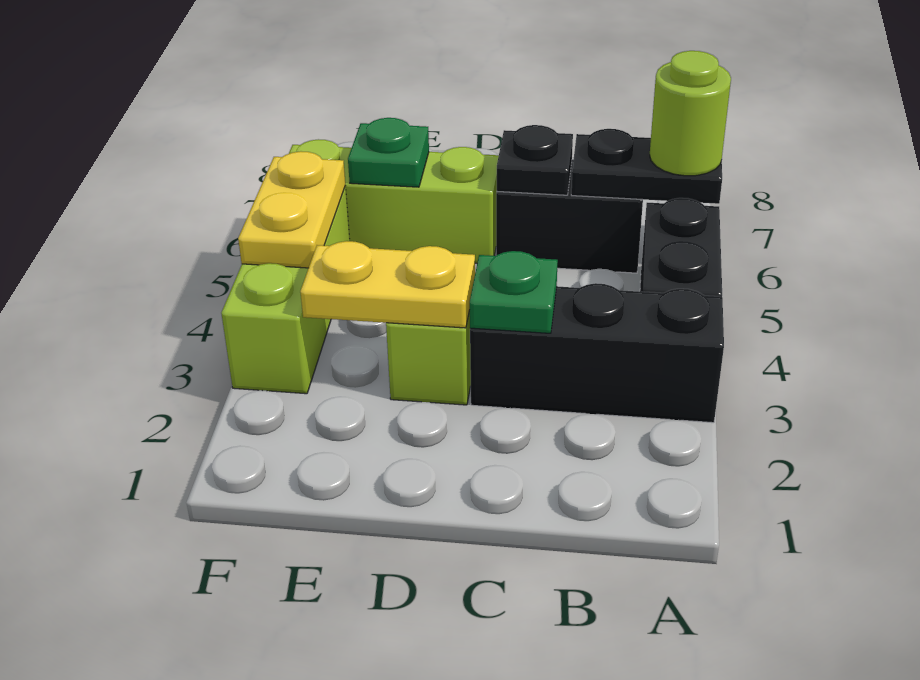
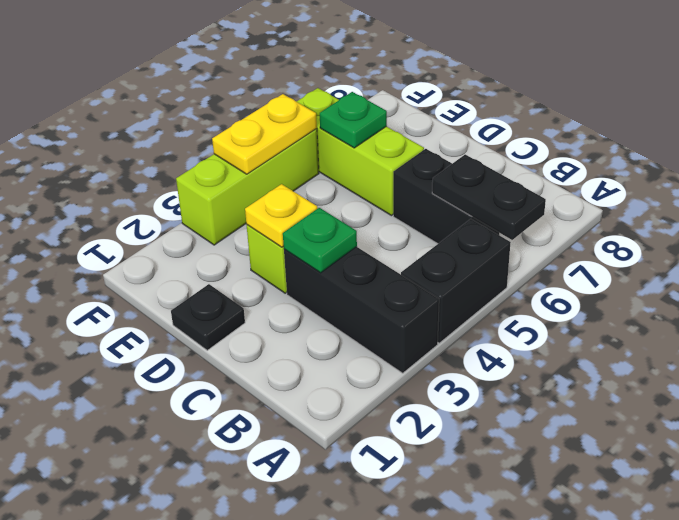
lime round brick A6 level 3 -> none
black plate C6 level 2 -> black plate D1 level 1
yellow plate D3:E3 level 2 -> yellow plate D3 level 2

